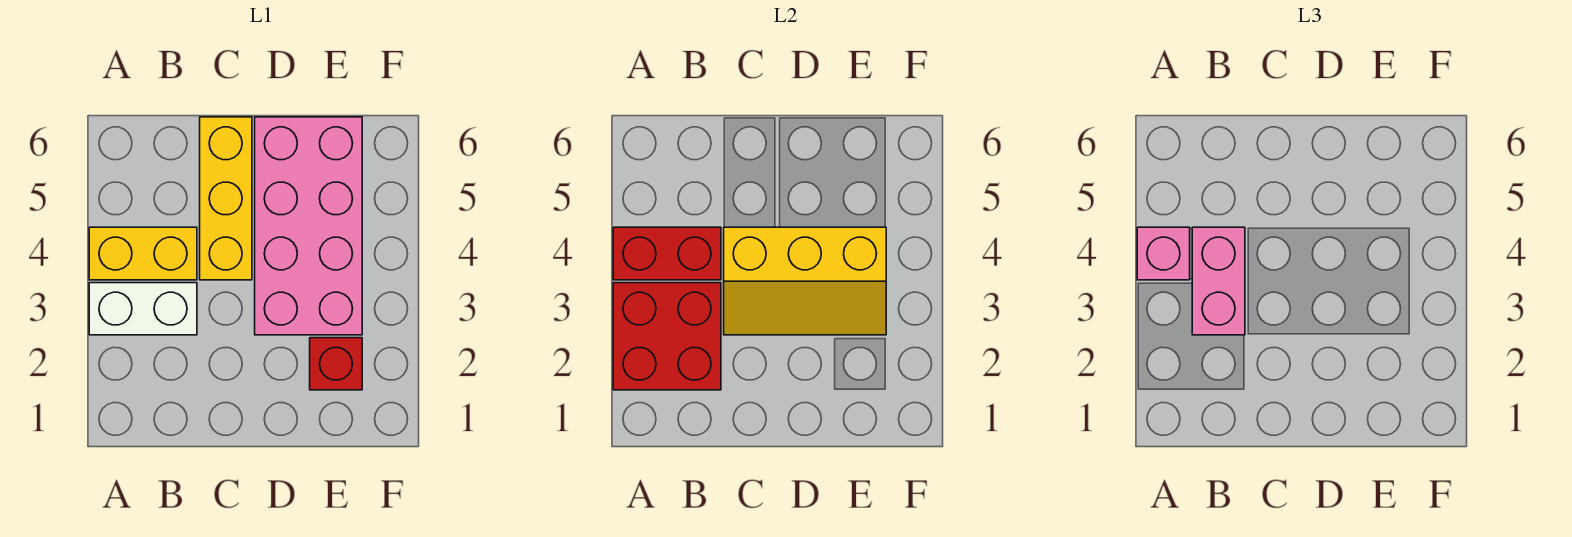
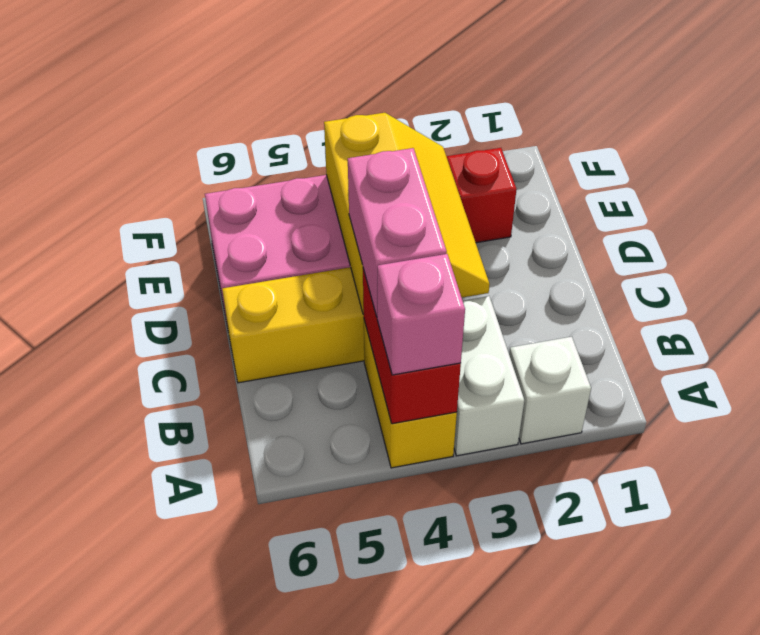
none -> white brick A2 level 1
red brick A2:B3 level 2 -> none
pink brick B3:B4 level 3 -> pink brick B4:C4 level 3

